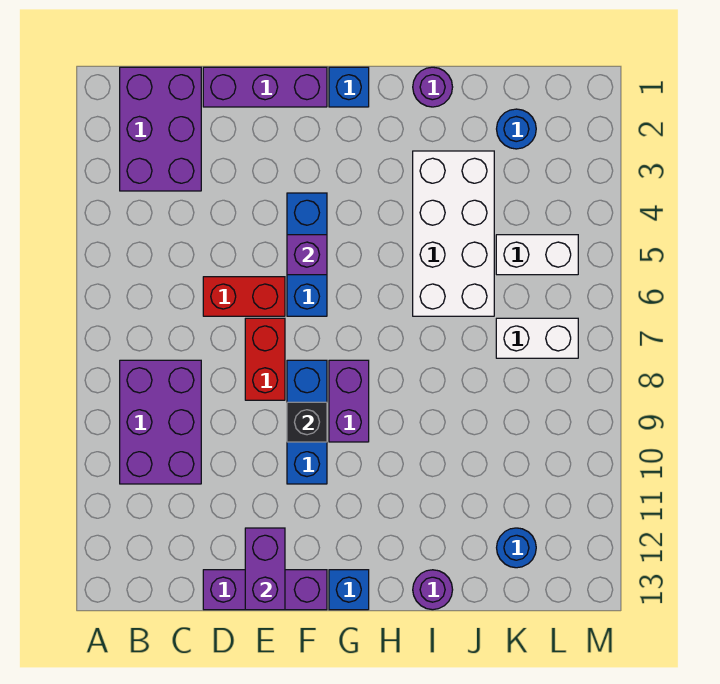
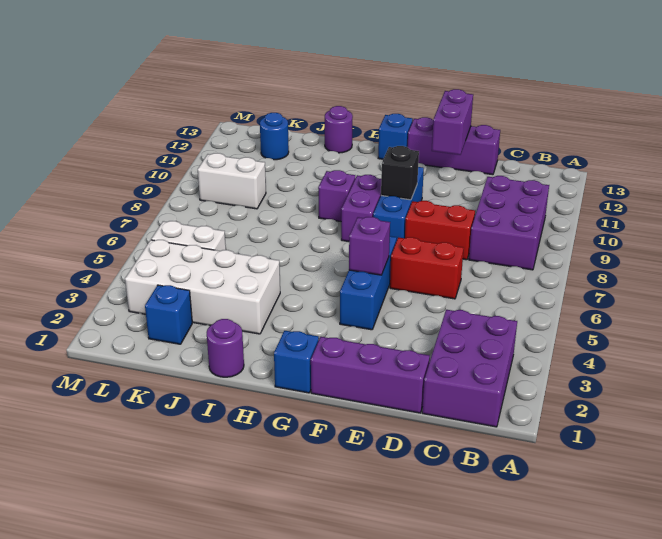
red brick E7:E8 level 1 -> red brick D8:E8 level 1
none -> purple brick H9 level 1
white brick I3:J6 level 1 -> white brick I3:L4 level 1
blue round brick K2 level 1 -> blue brick K2 level 1
white brick K7:L7 level 1 -> white brick K9:L9 level 1

